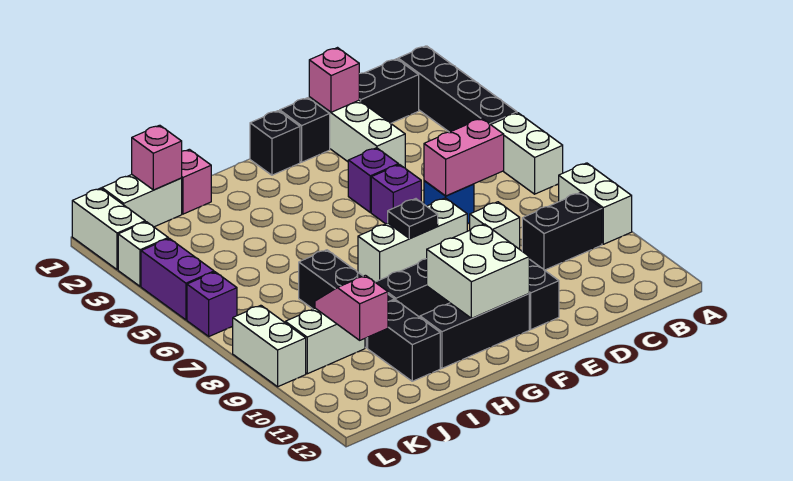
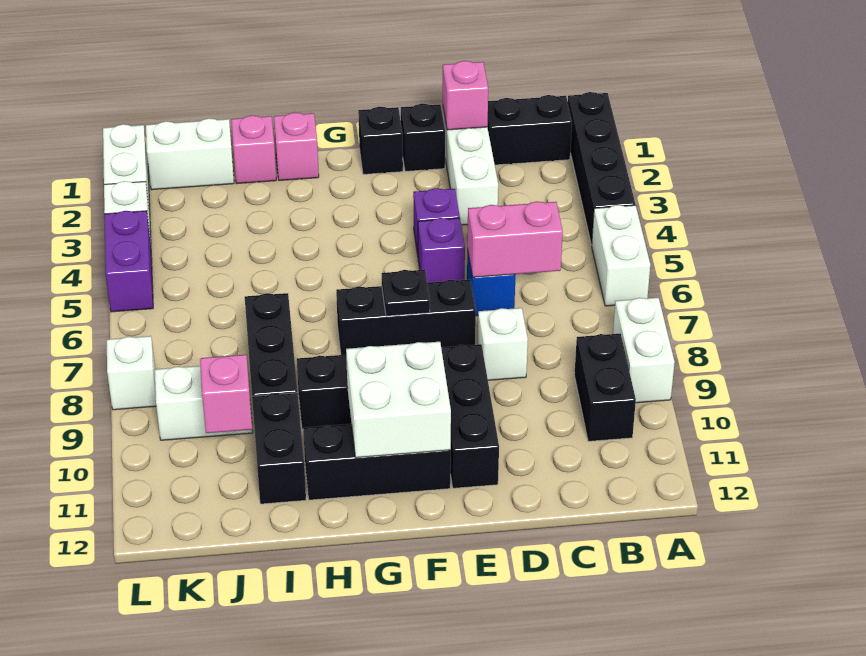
black brick B9:C9 level 1 -> black brick B9:B10 level 1
white brick E7:G7 level 1 -> black brick E7:G7 level 1
pink brick J1 level 2 -> pink brick H1 level 1
purple brick L6 level 1 -> none
white brick L8:L9 level 1 -> white brick L8 level 1

